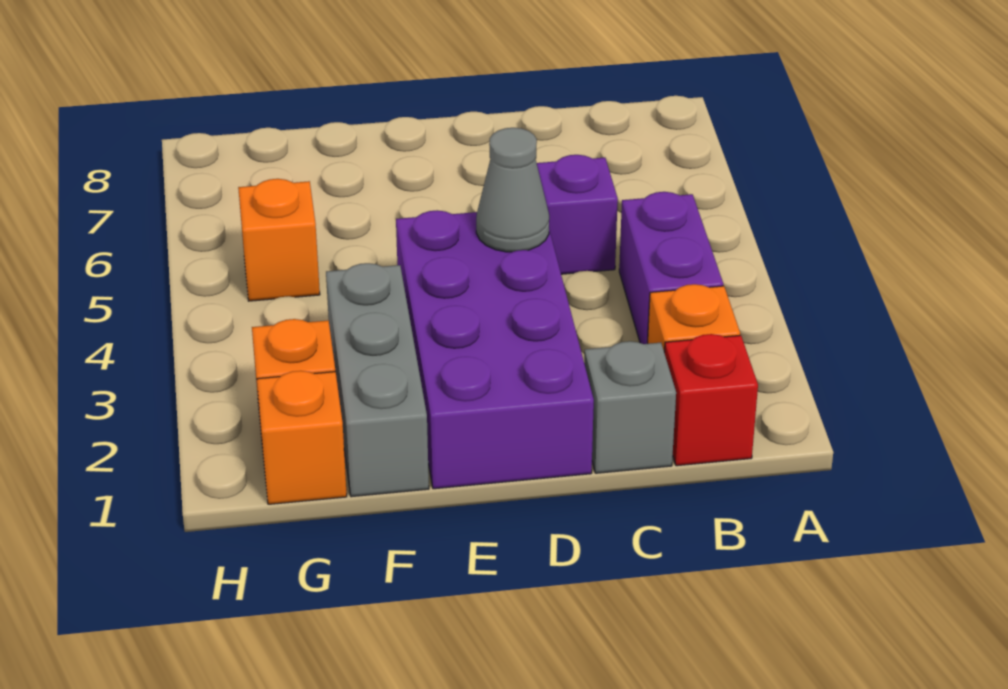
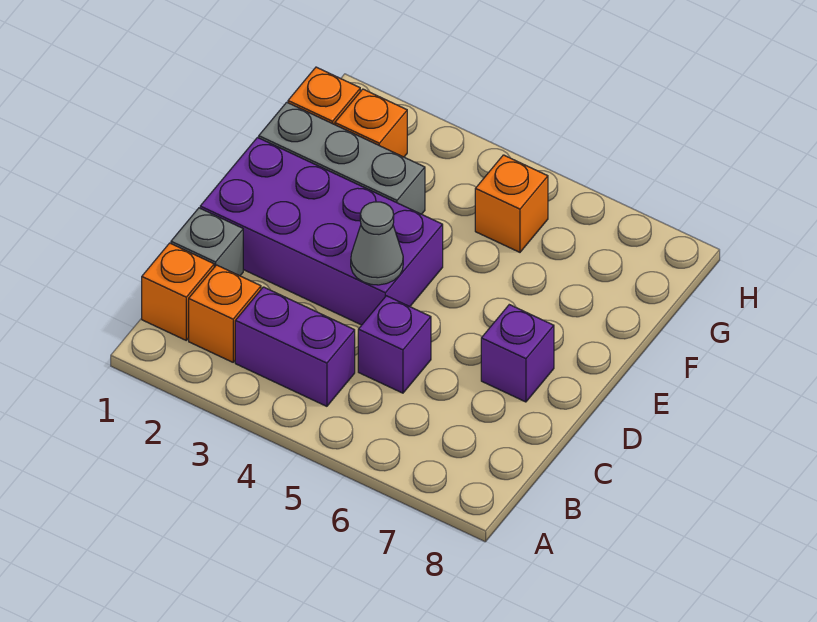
red brick B1 level 1 -> orange brick B1 level 1
none -> purple brick D7 level 1

